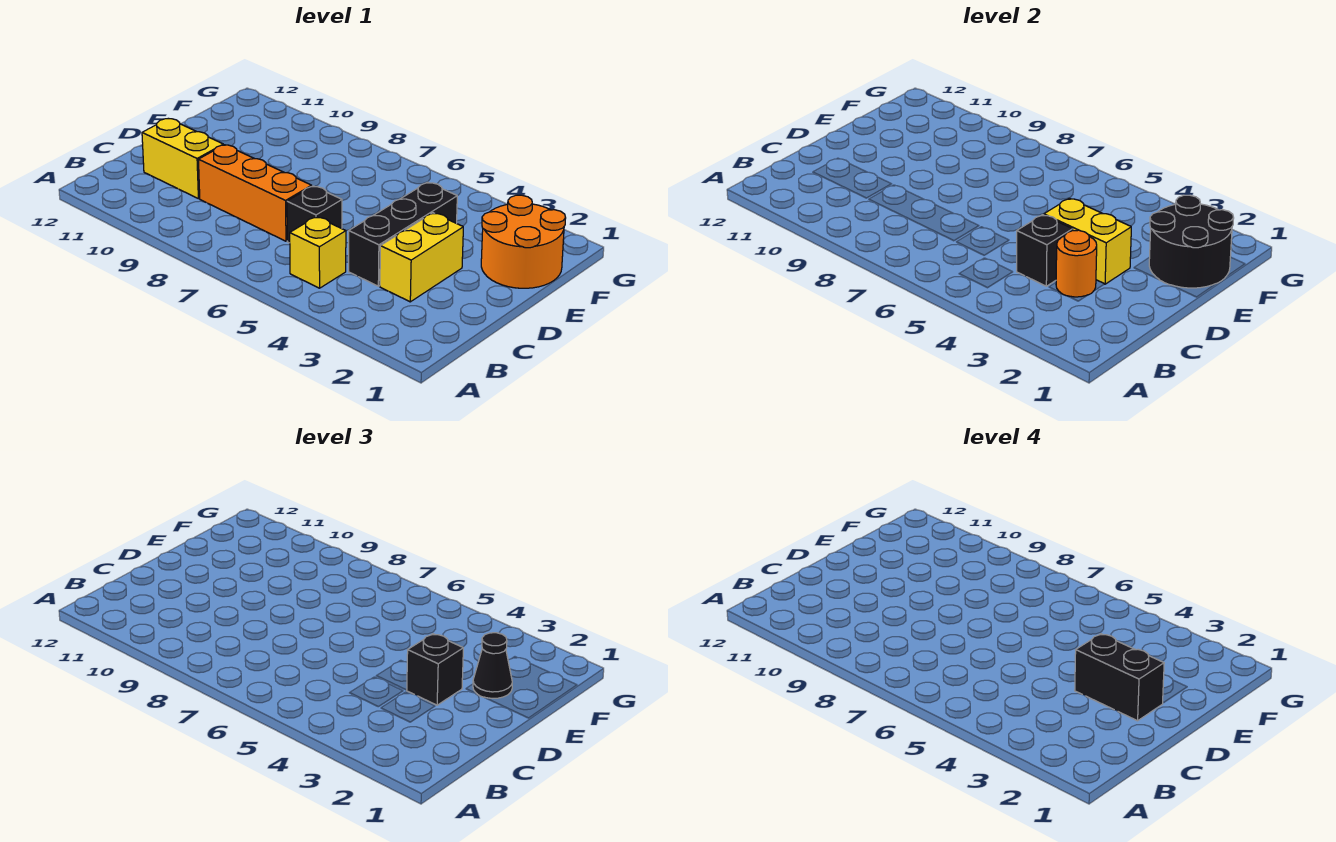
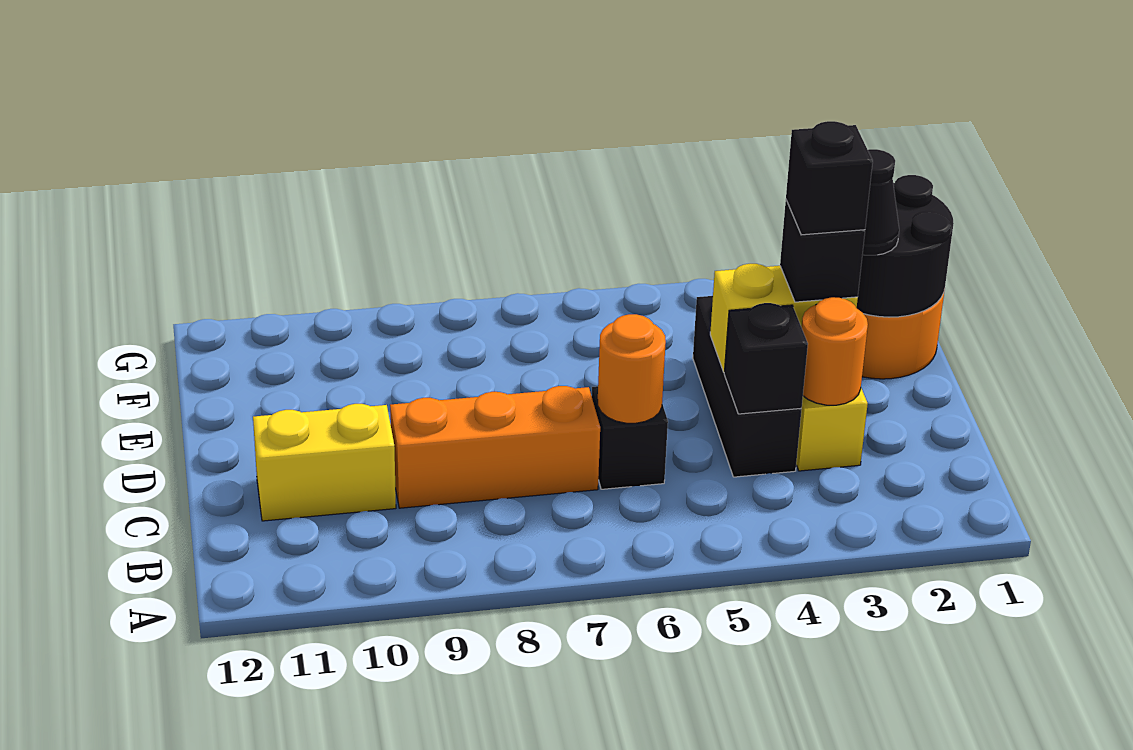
yellow brick B5 level 1 -> none
none -> orange round brick C6 level 2
black brick D2:D3 level 4 -> black brick D3 level 4

